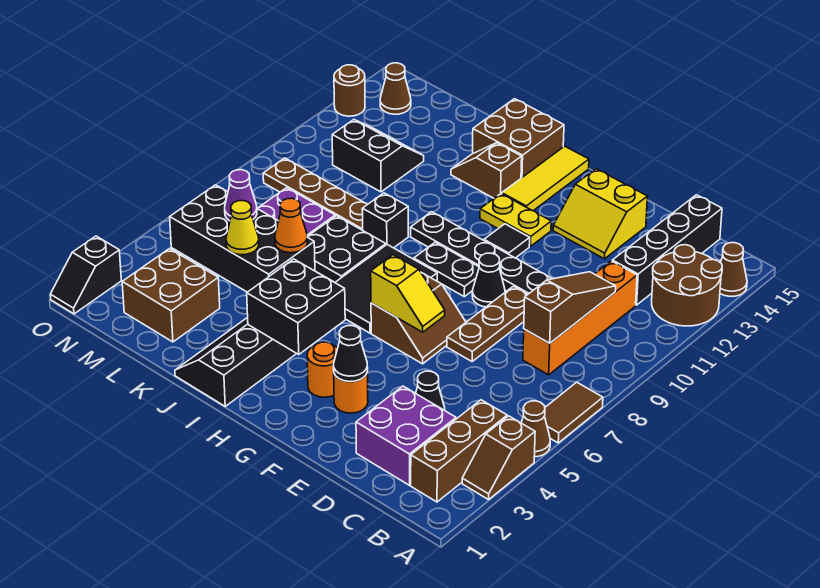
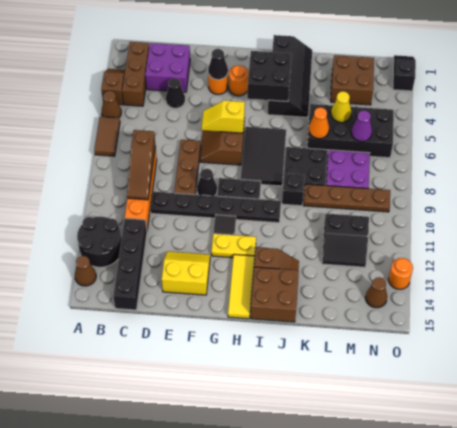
brown round brick A12:B13 level 1 -> black round brick A12:B13 level 1
brown round brick O13 level 1 -> orange round brick O13 level 1

